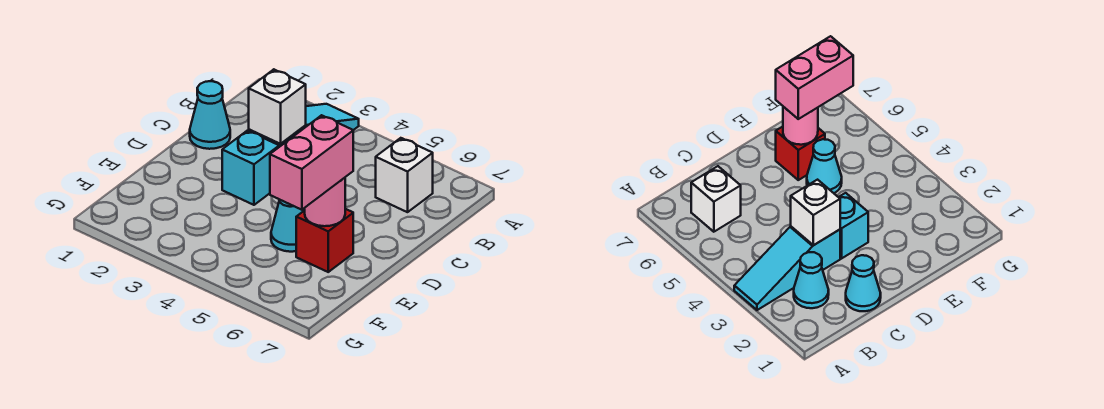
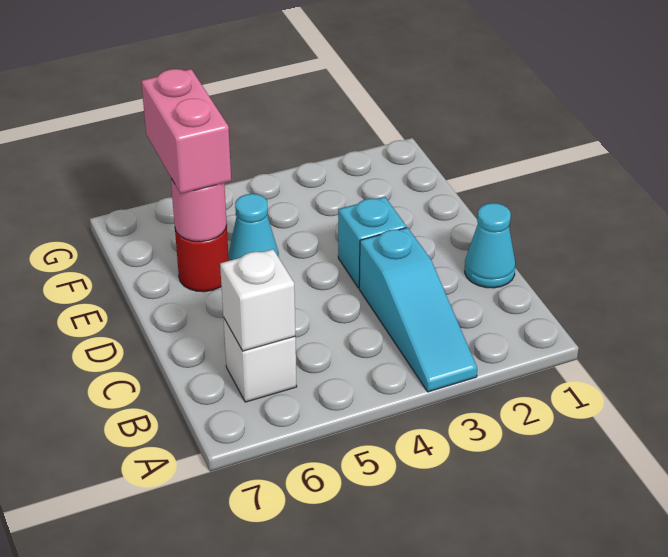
cyan cone B2 level 1 -> none
white brick C3 level 2 -> white brick B6 level 2
red brick E6 level 1 -> red round brick E6 level 1

